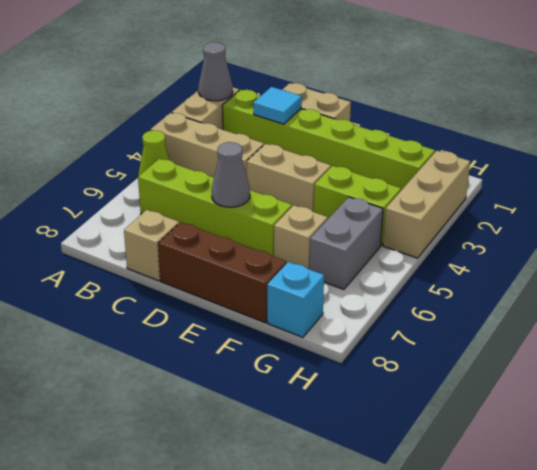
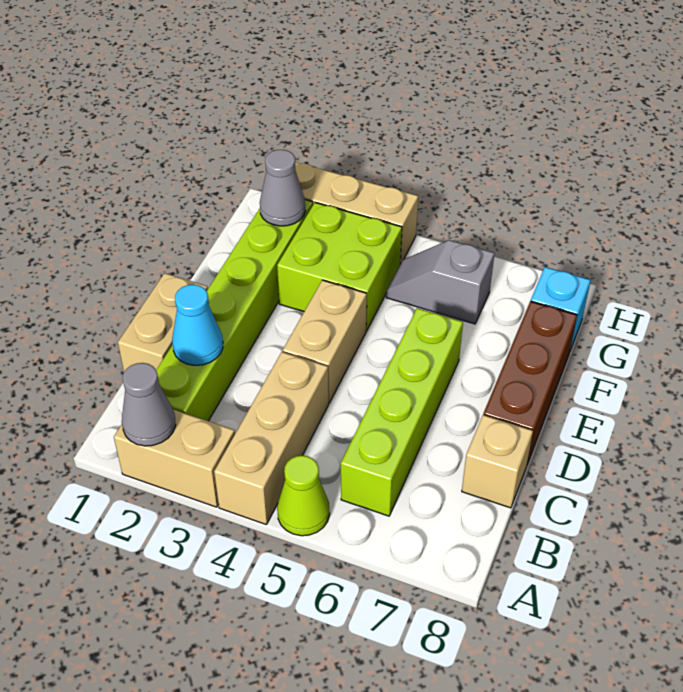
cyan tile C2 level 2 -> cyan cone C2 level 2
grey cone D6 level 2 -> grey cone G2 level 2
lime brick F4:G4 level 1 -> lime brick F3:G4 level 1
tan brick F6 level 1 -> none
grey brick G5:G6 level 1 -> grey slope G5:G6 level 1 top 6

